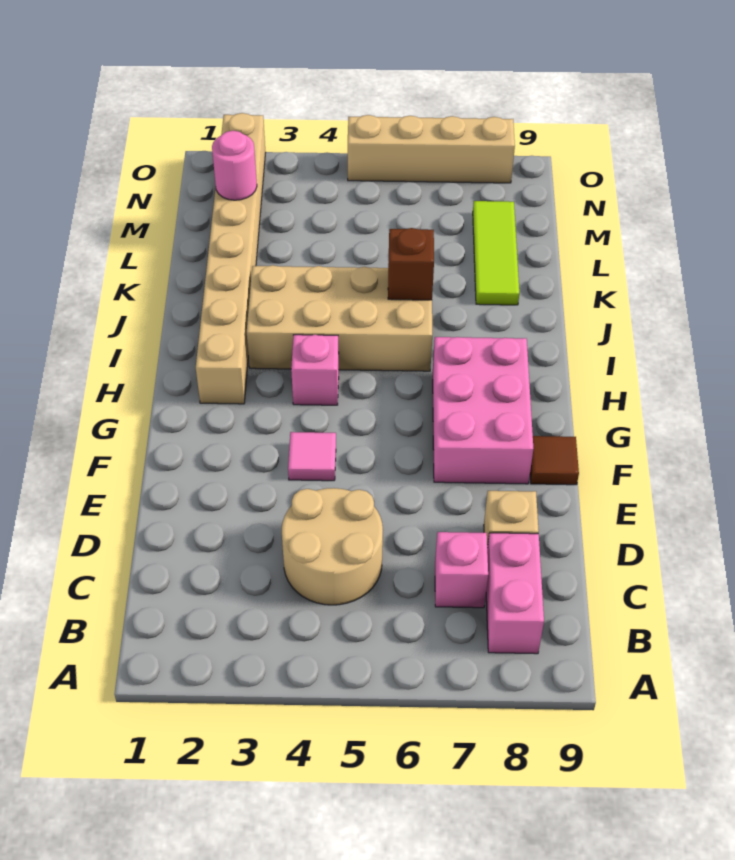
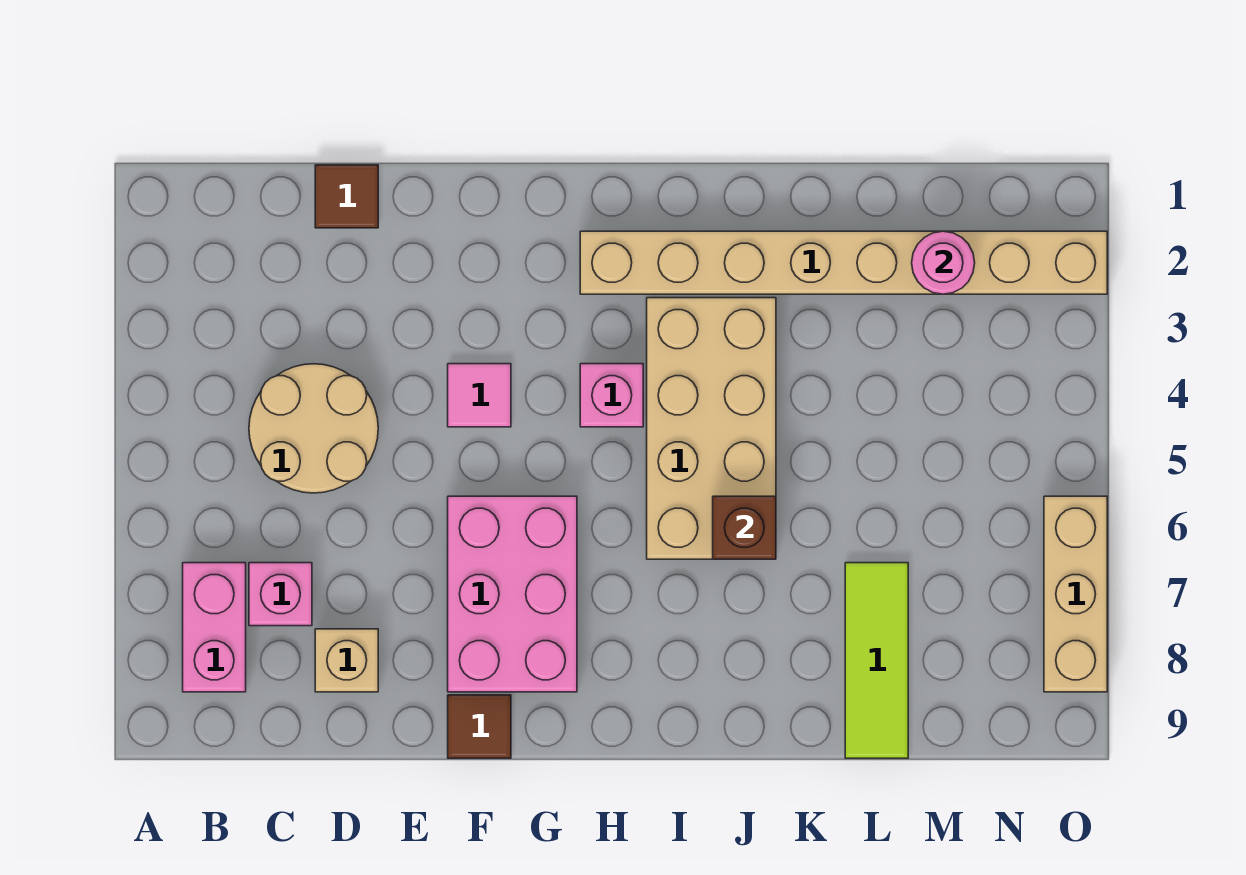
pink brick B8:C8 level 1 -> pink brick B7:B8 level 1
none -> brown tile D1 level 1
pink brick F7:H8 level 1 -> pink brick F6:G8 level 1
lime tile K8:M8 level 1 -> lime tile L7:L9 level 1
tan brick O5:O8 level 1 -> tan brick O6:O8 level 1

